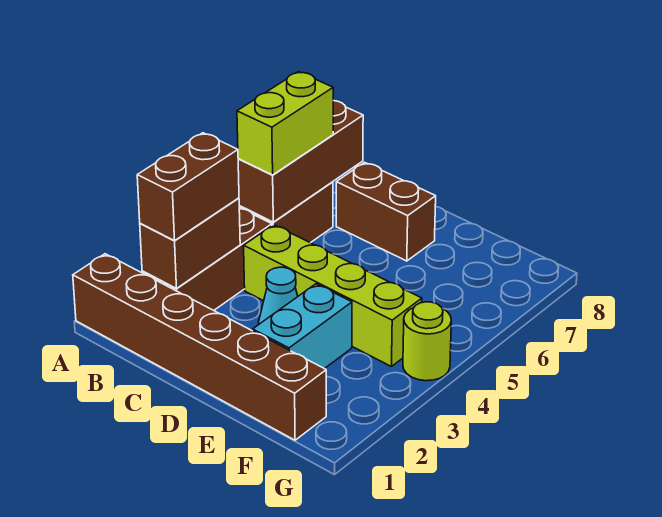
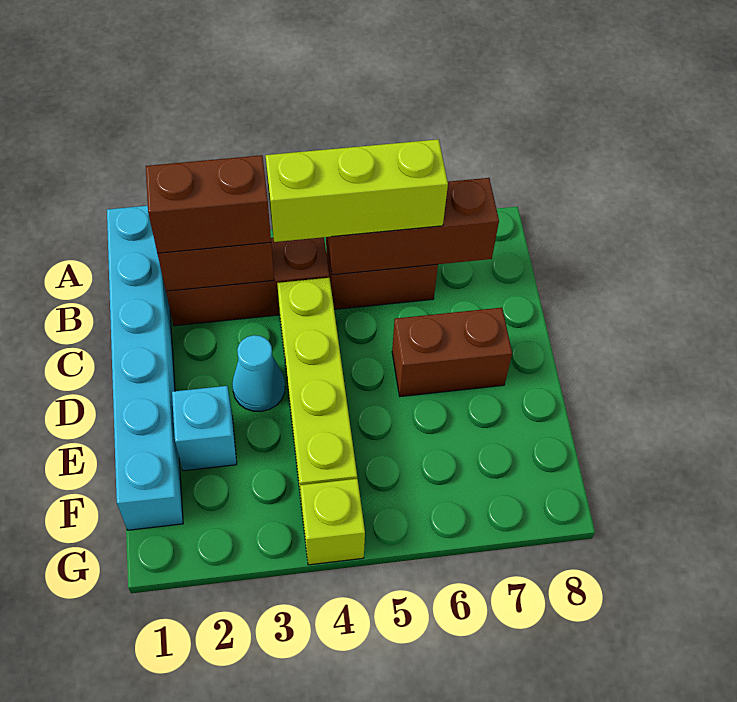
brown brick A1:F1 level 1 -> cyan brick A1:F1 level 1
lime brick B5:B6 level 3 -> lime brick B4:B6 level 3
brown brick C7:D7 level 1 -> brown brick D6:D7 level 1
cyan brick E2:E3 level 1 -> cyan brick E2 level 1
lime round brick G4 level 1 -> lime brick G4 level 1

